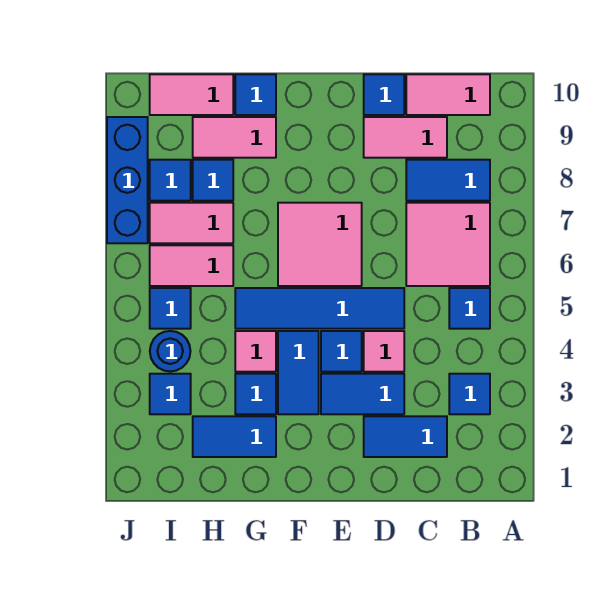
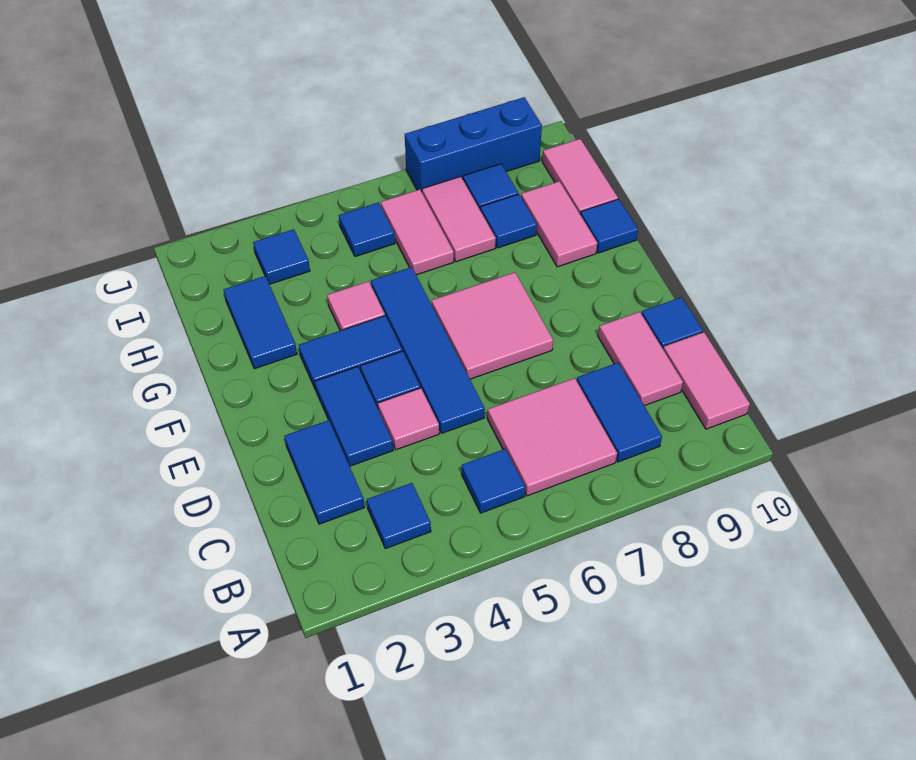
blue tile G3 level 1 -> none
blue round brick I4 level 1 -> none

